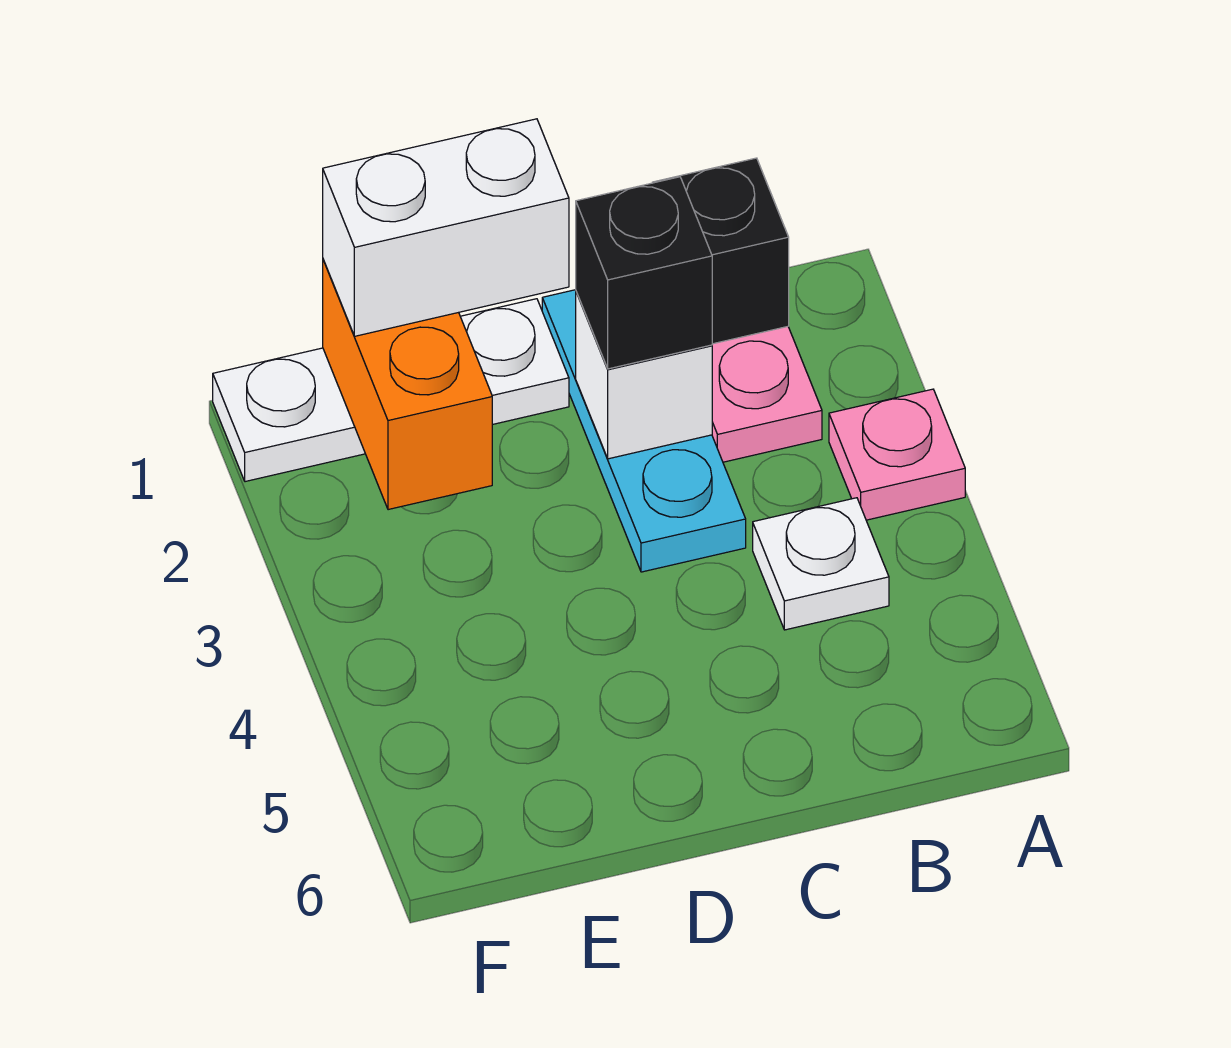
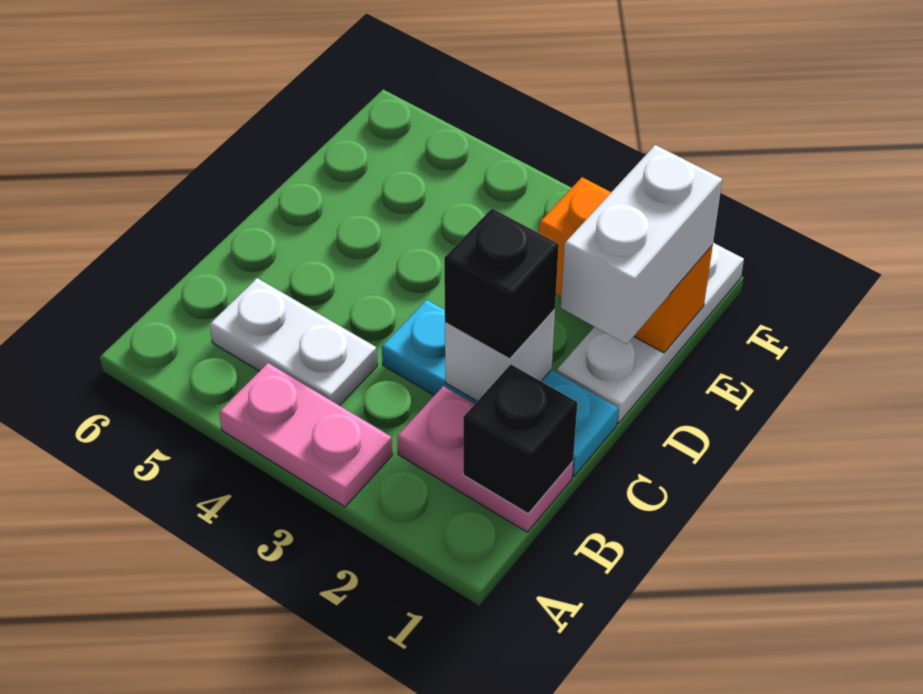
pink plate A3 level 1 -> pink plate A3:A4 level 1
white plate B4 level 1 -> white plate B4:B5 level 1

